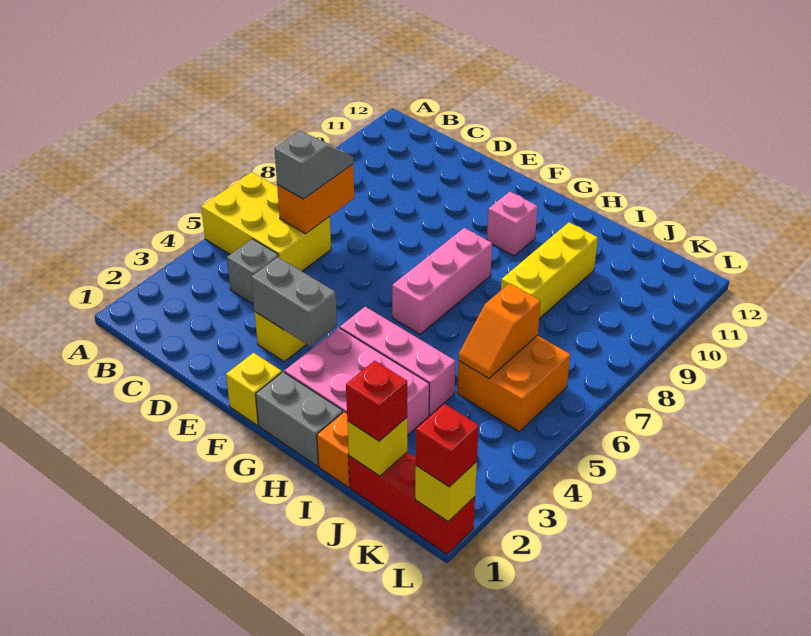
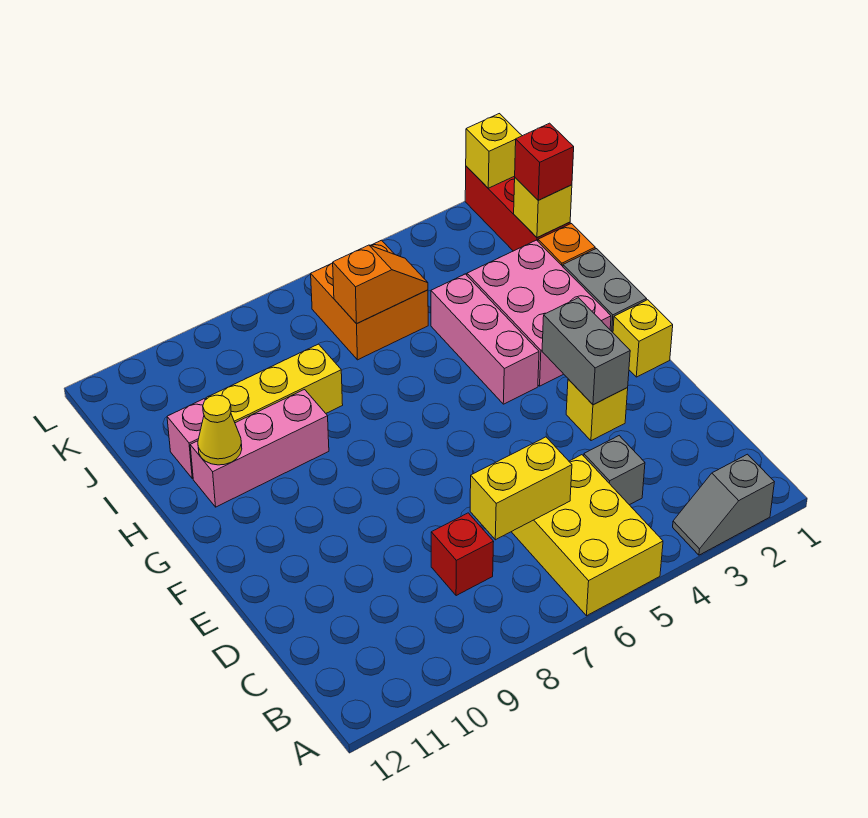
orange brick C6:C7 level 2 -> yellow brick C6:C7 level 2
grey slope C6:C7 level 3 top 6 -> grey slope A2:A3 level 1 top 2
pink brick G6:G8 level 1 -> pink brick H9:H11 level 1
pink brick G10 level 1 -> pink brick I11 level 1
none -> yellow cone H11 level 2
red brick L1 level 3 -> red brick C8 level 1

